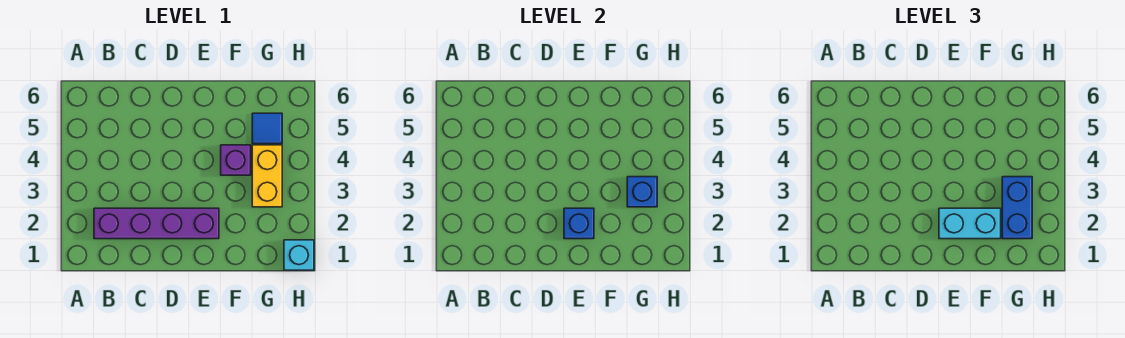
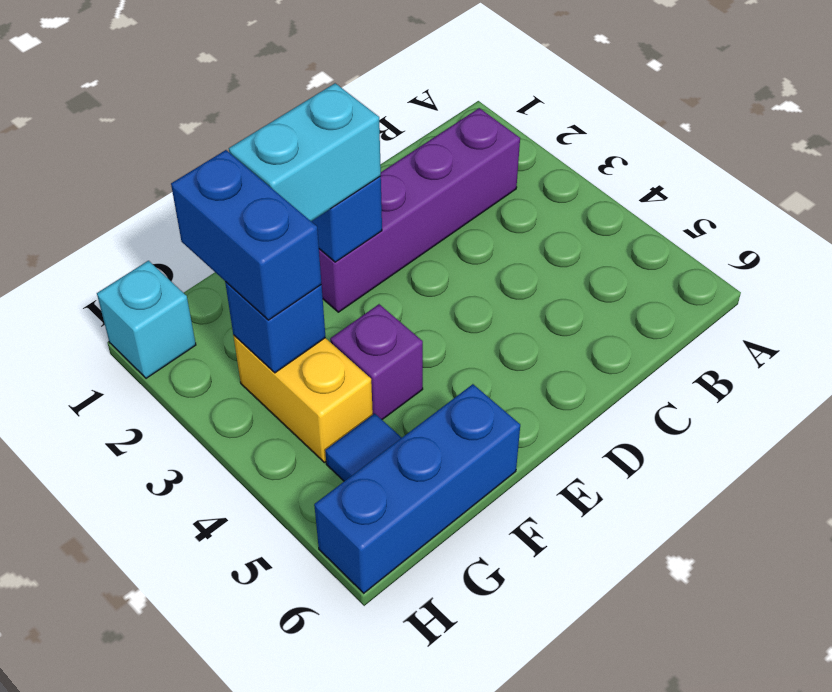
none -> blue brick F6:H6 level 1

